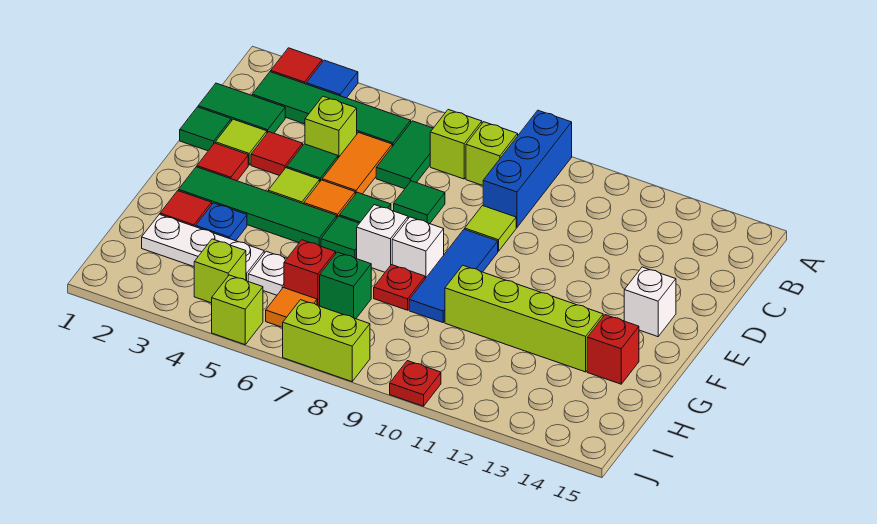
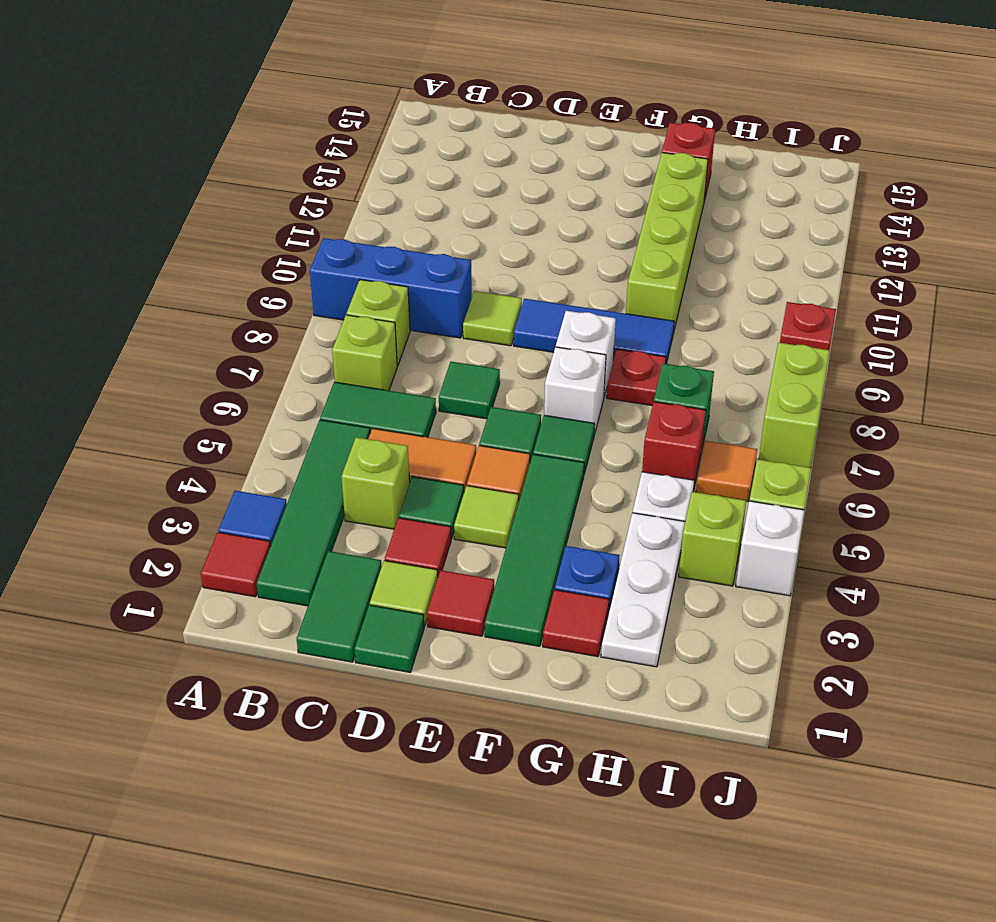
white brick E14 level 1 -> white brick J4 level 1

